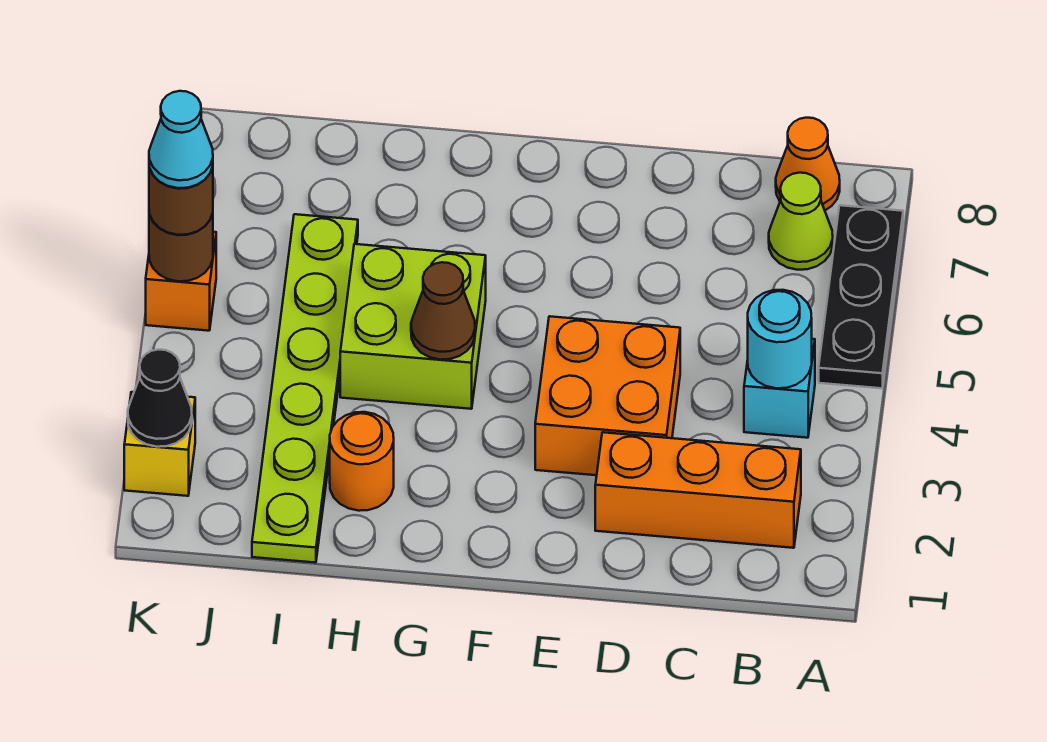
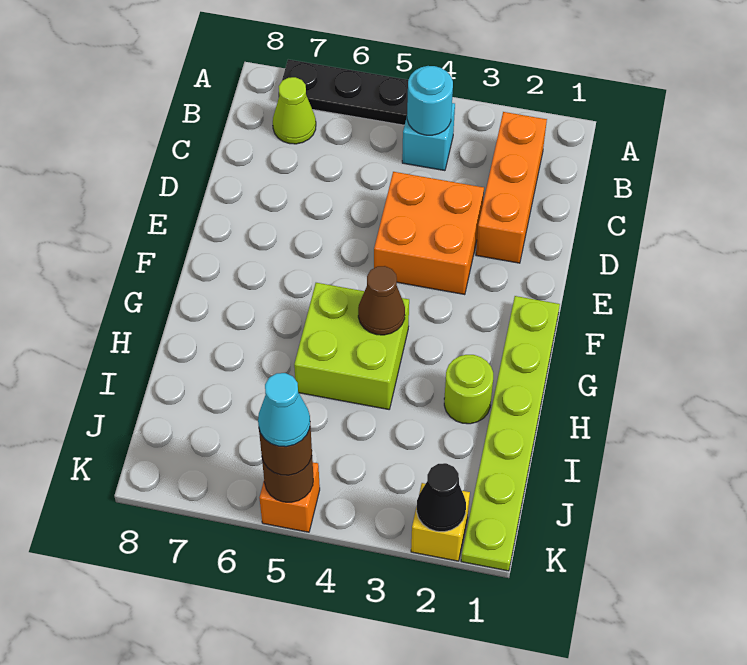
orange cone B8 level 1 -> none
orange round brick H2 level 1 -> lime round brick H2 level 1
lime plate I1:I6 level 1 -> lime plate F1:K1 level 1

